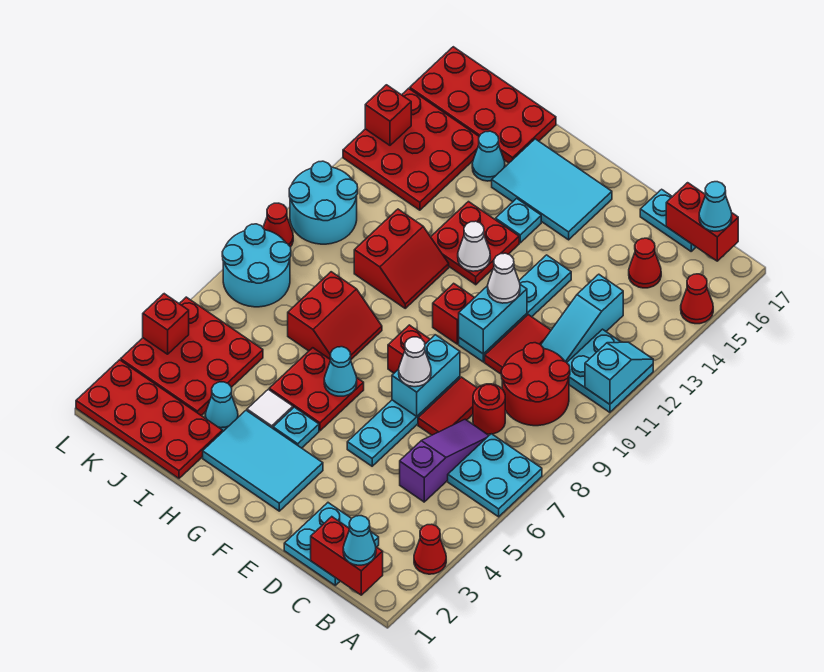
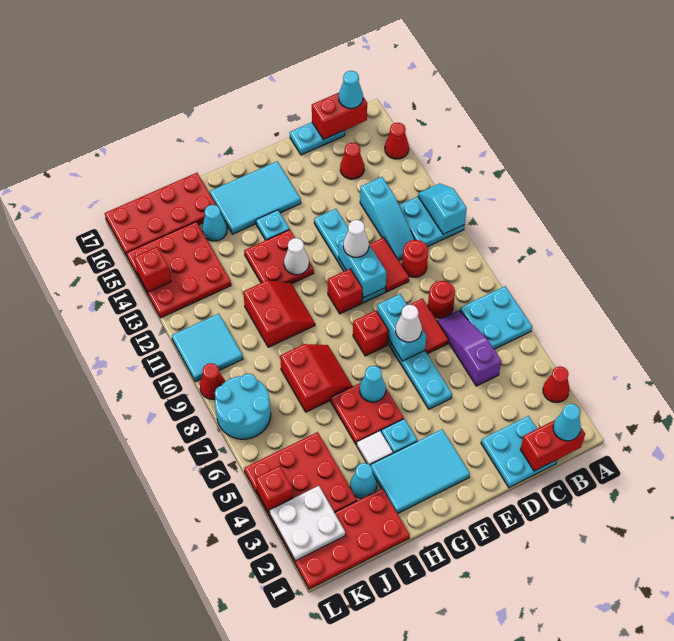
red round brick B9:C10 level 1 -> red round brick C10 level 1
none -> white plate K2:L3 level 2
cyan round brick K10:L11 level 1 -> cyan tile K10:L11 level 1

